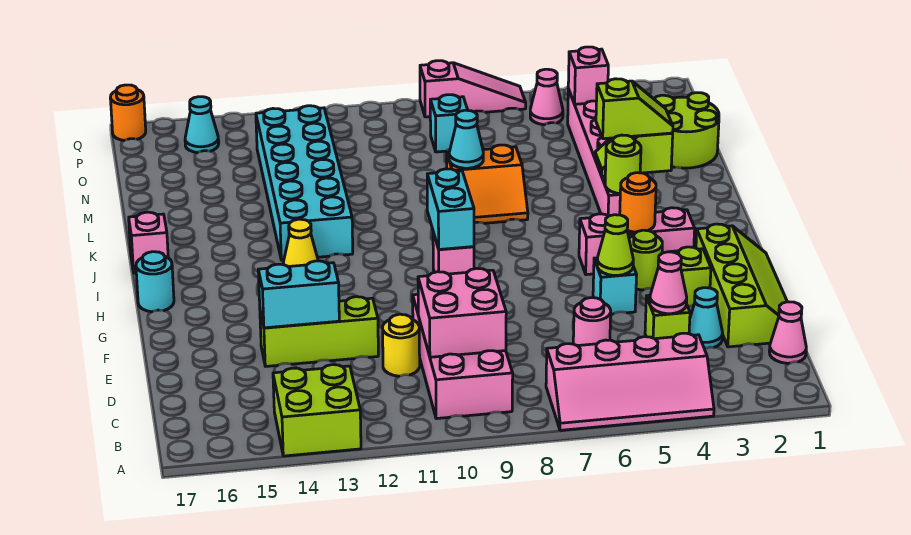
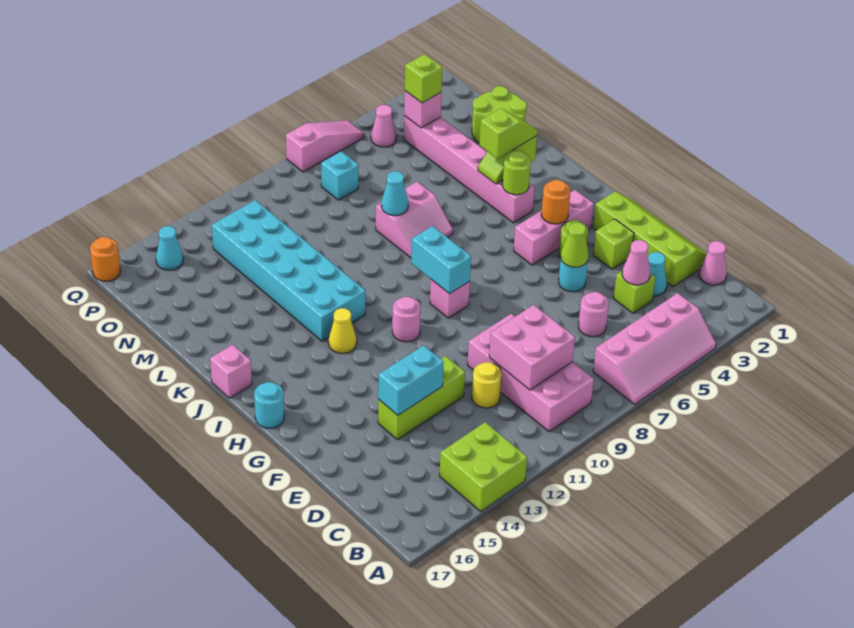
cyan brick F5 level 1 -> cyan round brick F5 level 1
none -> pink round brick H11 level 1
orange slope K7:L8 level 1 top L -> pink slope K7:L8 level 1 top L
none -> lime brick O4 level 3

